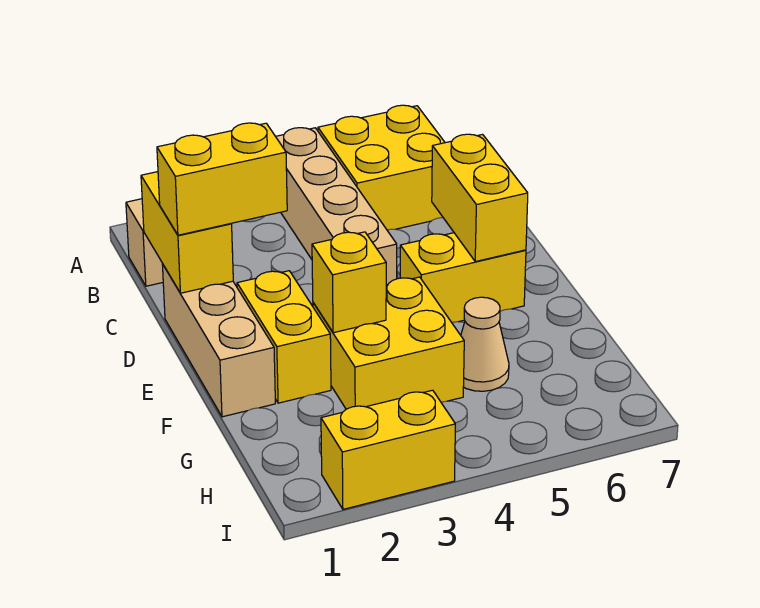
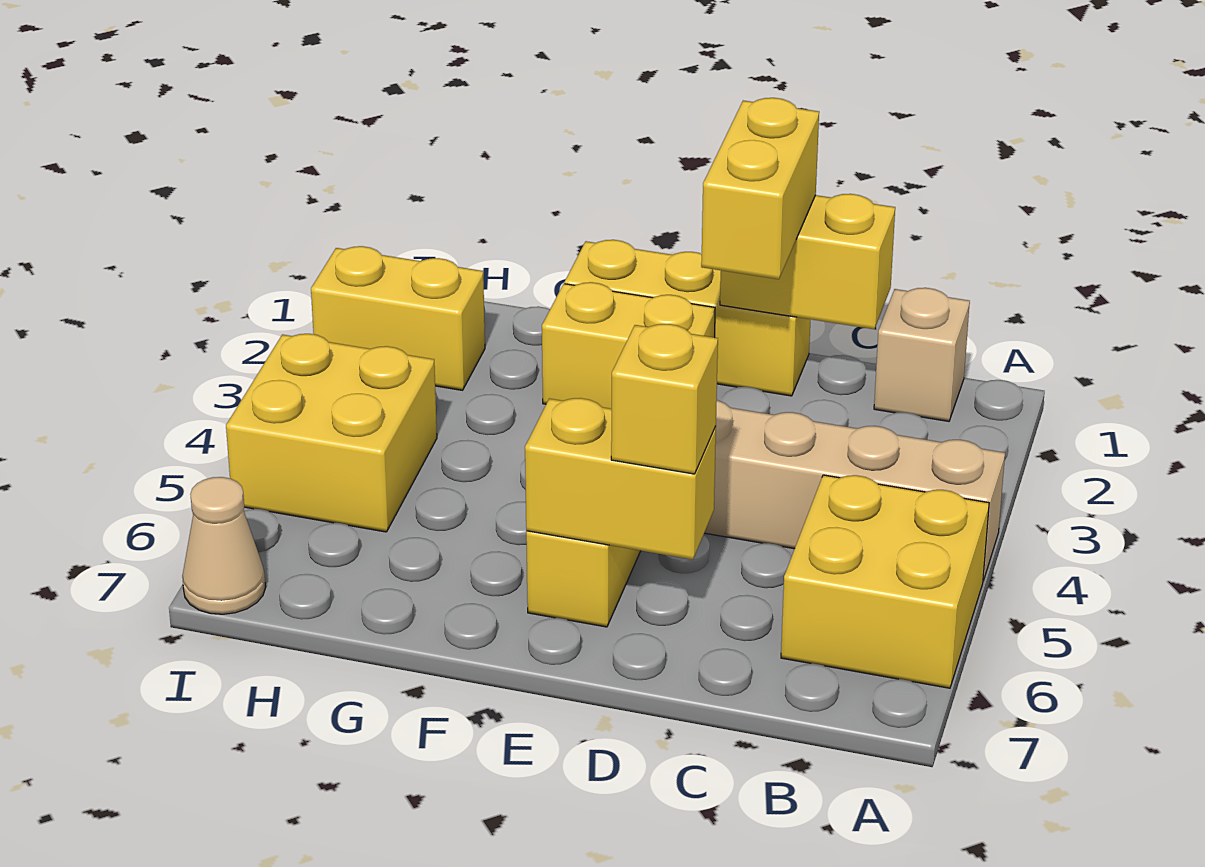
tan brick D1:F1 level 1 -> yellow brick D1:F1 level 1
yellow brick F3:G4 level 1 -> yellow brick H4:I5 level 1
yellow brick F3 level 2 -> yellow brick D6 level 3
tan cone G5 level 1 -> tan cone I7 level 1
yellow brick I2:I3 level 1 -> yellow brick H2:I2 level 1

